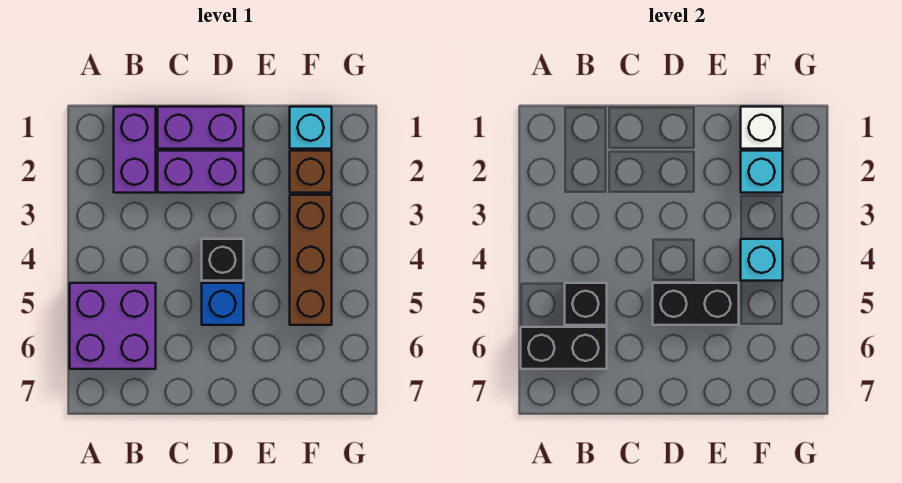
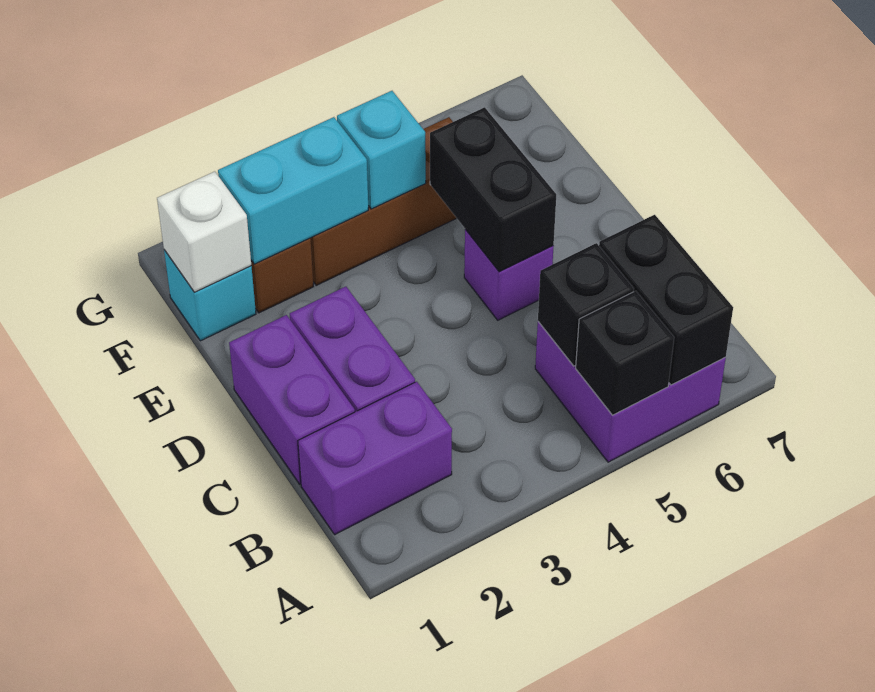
black brick D4 level 1 -> black brick A5 level 2
blue brick D5 level 1 -> purple brick D5 level 1
cyan brick F2 level 2 -> cyan brick F2:F3 level 2

